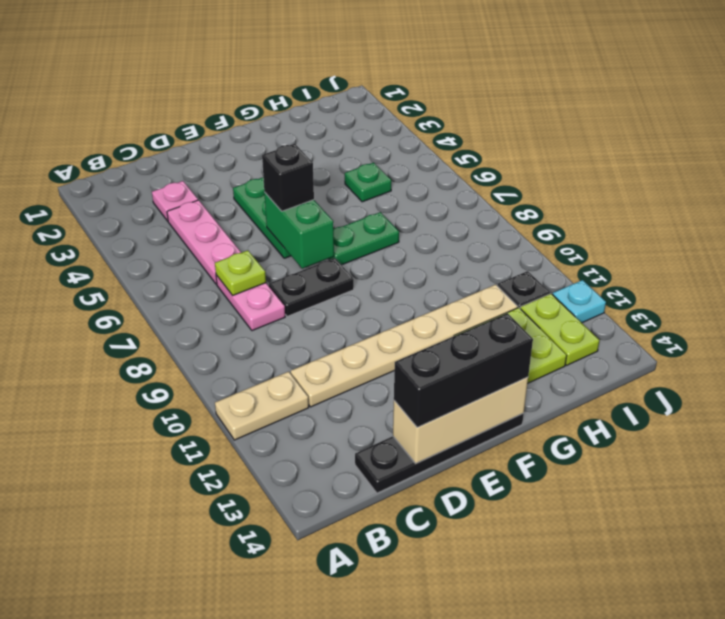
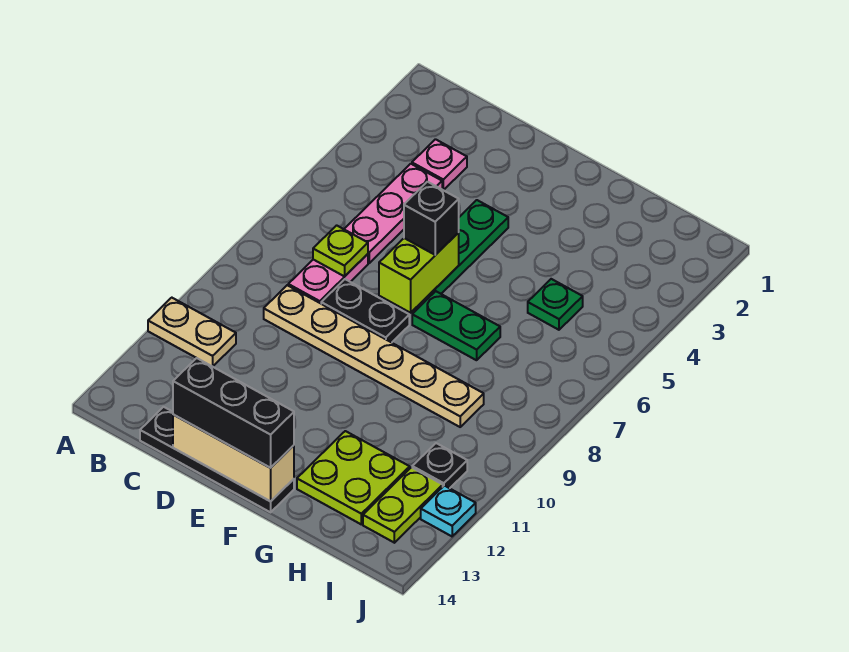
tan plate C11:H11 level 1 -> tan plate C9:H9 level 1
green brick E6:E7 level 2 -> lime brick E6:E7 level 2

